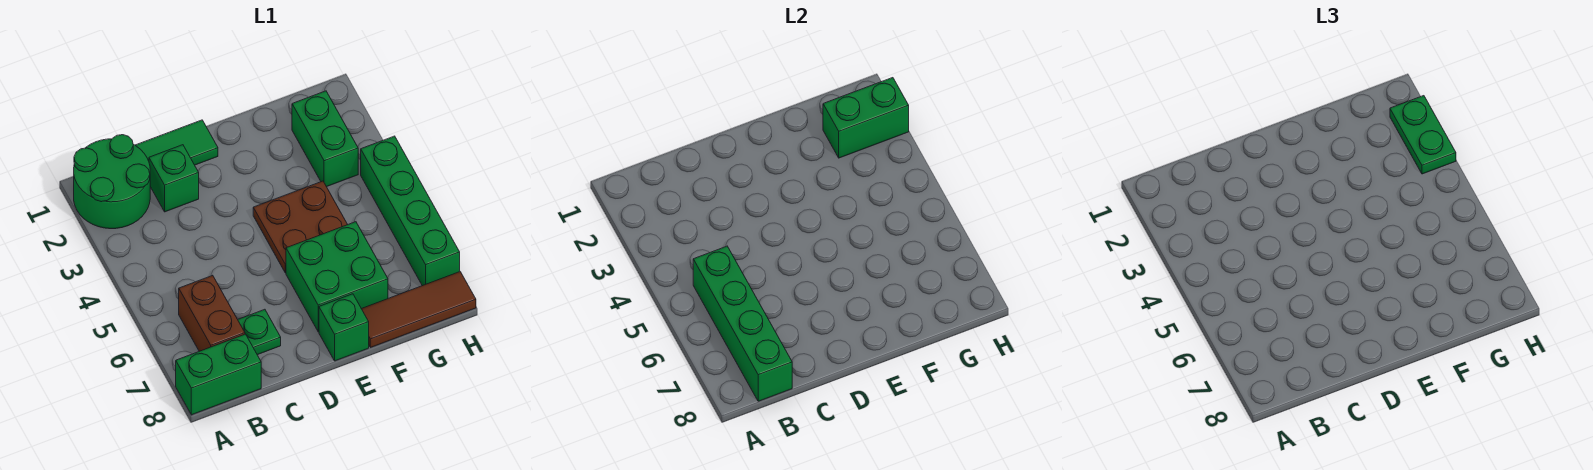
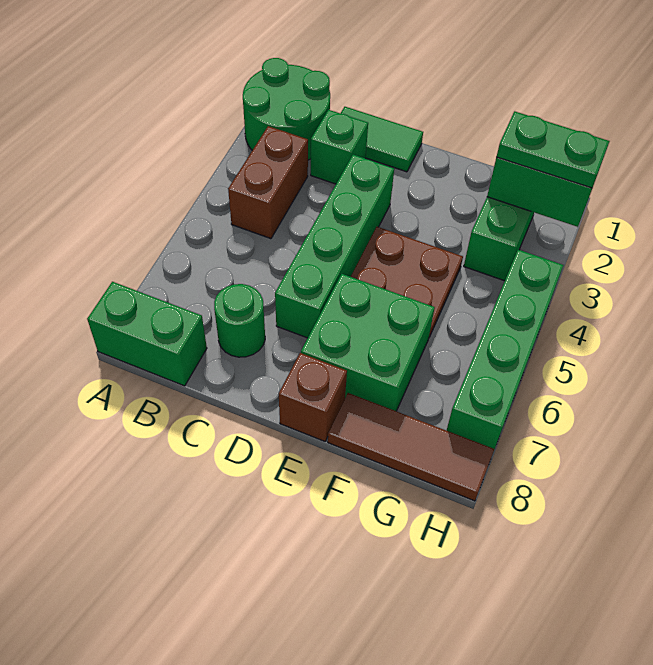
green brick B5:B8 level 2 -> green brick D3:D6 level 1
brown brick B6:B7 level 1 -> brown brick B3:B4 level 1
green plate C7 level 1 -> green round brick C7 level 1
green brick E8 level 1 -> brown brick E8 level 1
green plate H2:H3 level 3 -> green plate G2:H2 level 3

